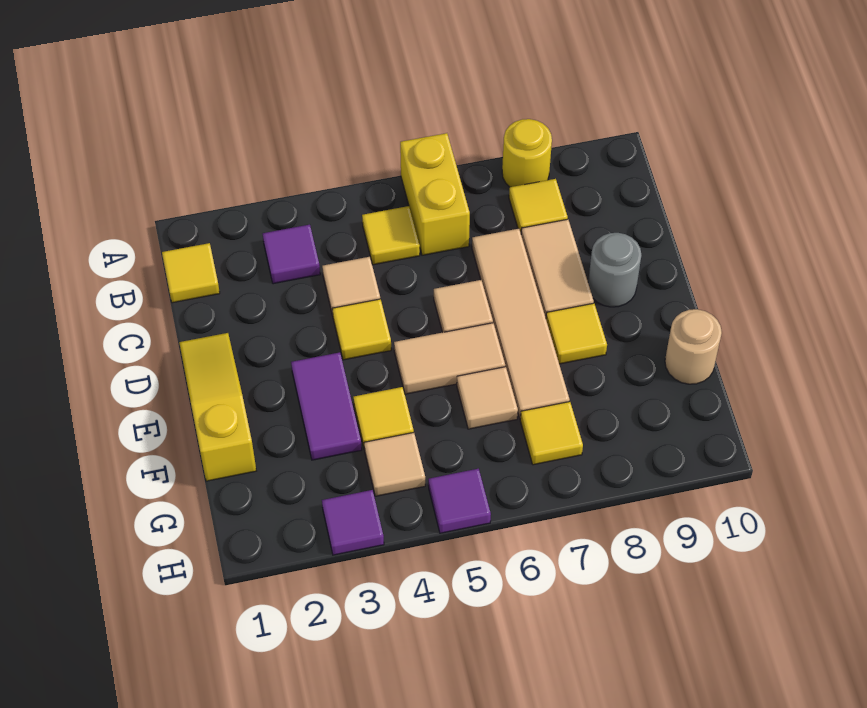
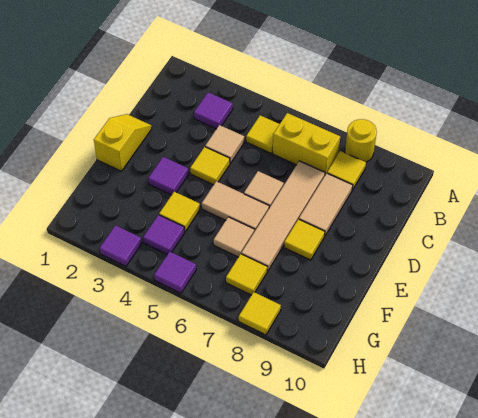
yellow brick A6:B6 level 1 -> yellow brick B6:B7 level 1
yellow tile B1 level 1 -> yellow tile H8 level 1
yellow slope D1:F1 level 1 top F -> yellow slope D1:E1 level 1 top E
grey round brick D9 level 1 -> none
purple tile E3:F3 level 1 -> purple tile E3 level 1
tan round brick F10 level 1 -> none
tan tile G4 level 1 -> purple tile G4 level 1

